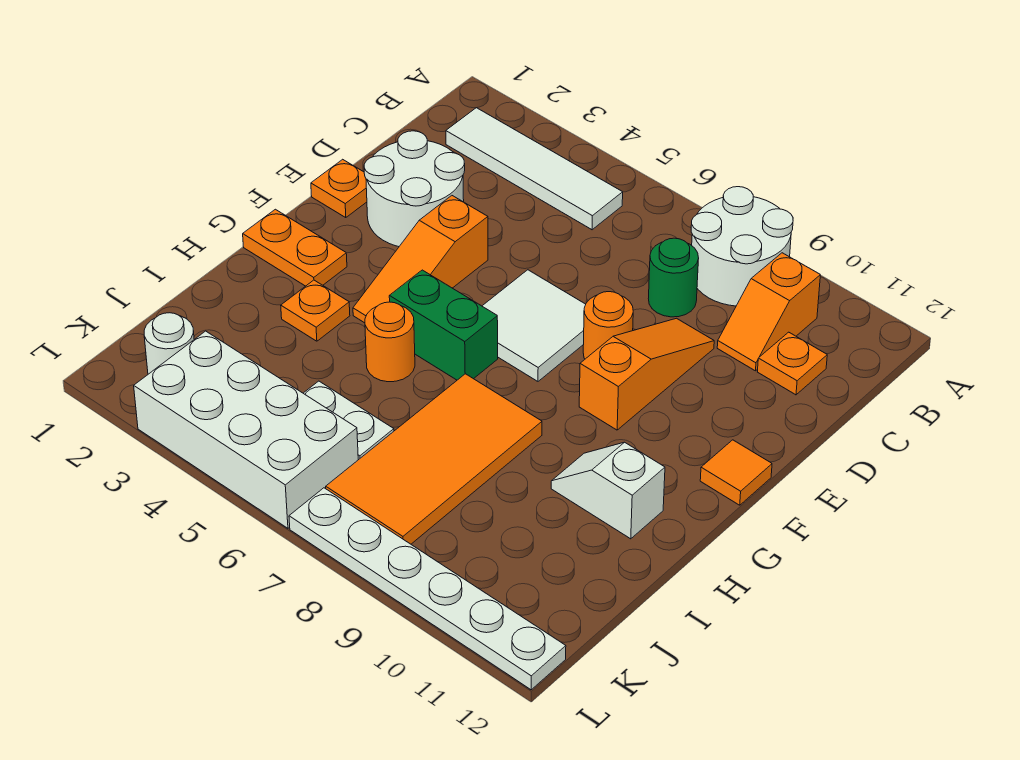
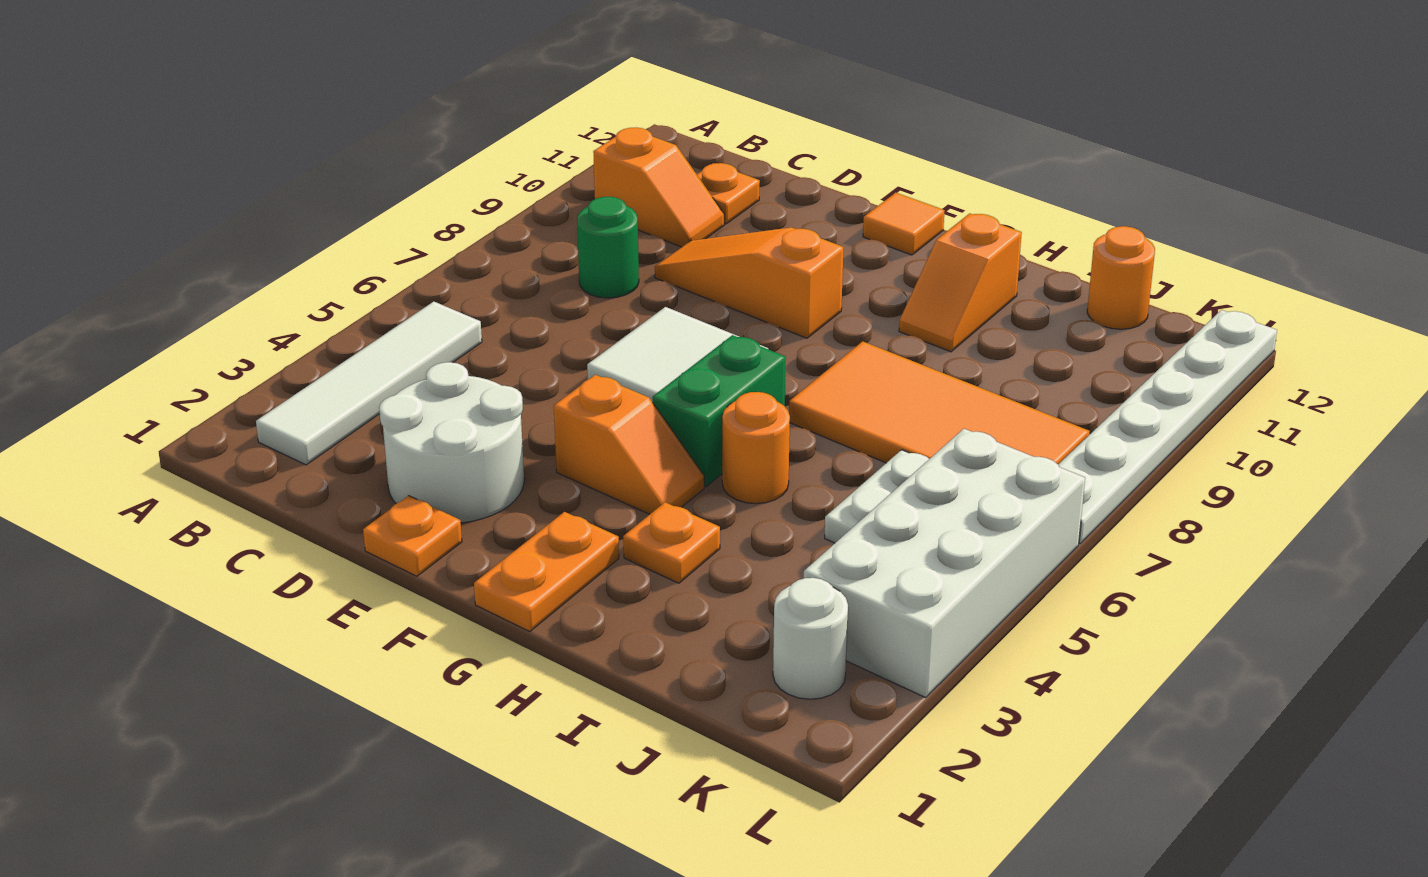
white round brick A8:B9 level 1 -> none
orange slope E4:G4 level 1 top E -> orange slope F4:G4 level 1 top F
orange round brick E8 level 1 -> orange round brick J12 level 1
white slope H10:H11 level 1 top 11 -> orange slope H10:H11 level 1 top 11

